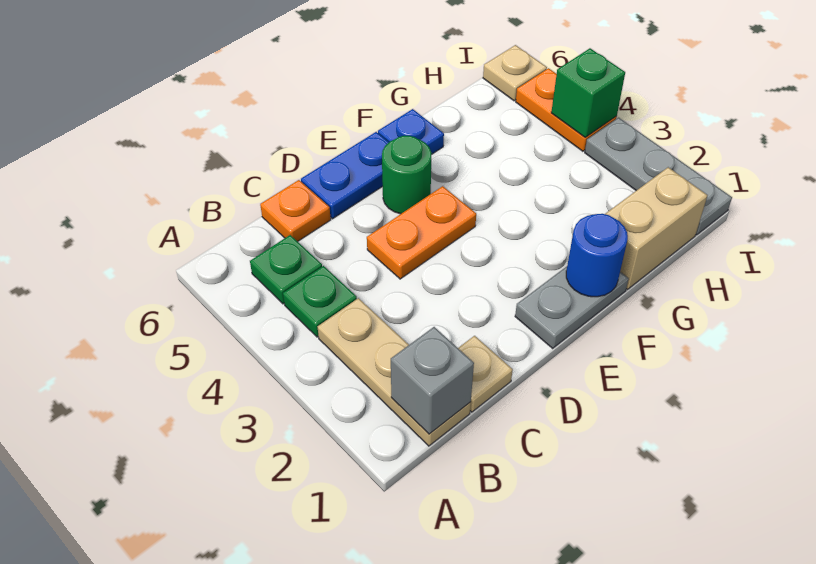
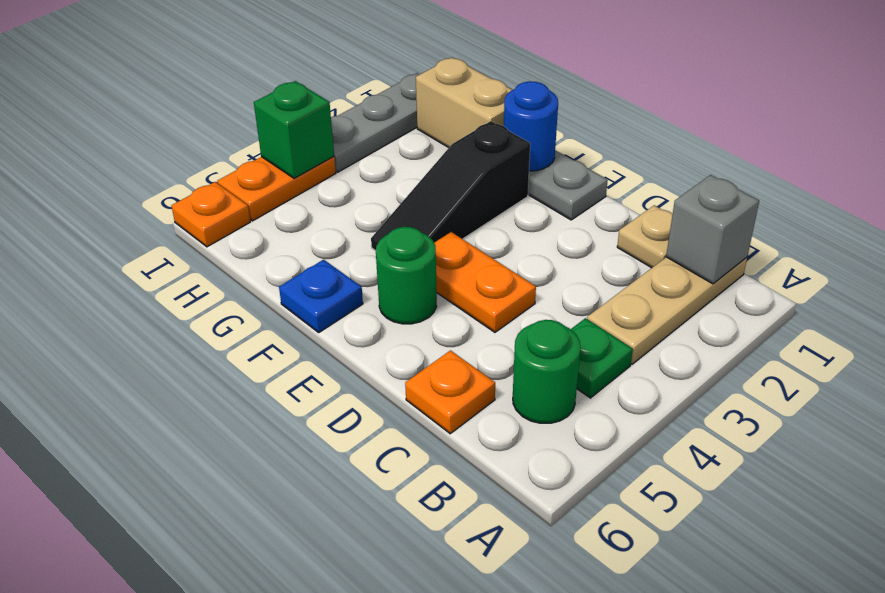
green plate B5 level 1 -> green round brick B5 level 1
blue plate D6:E6 level 1 -> none
none -> black slope F2:F4 level 1 top 2
tan plate I6 level 1 -> orange plate I6 level 1

